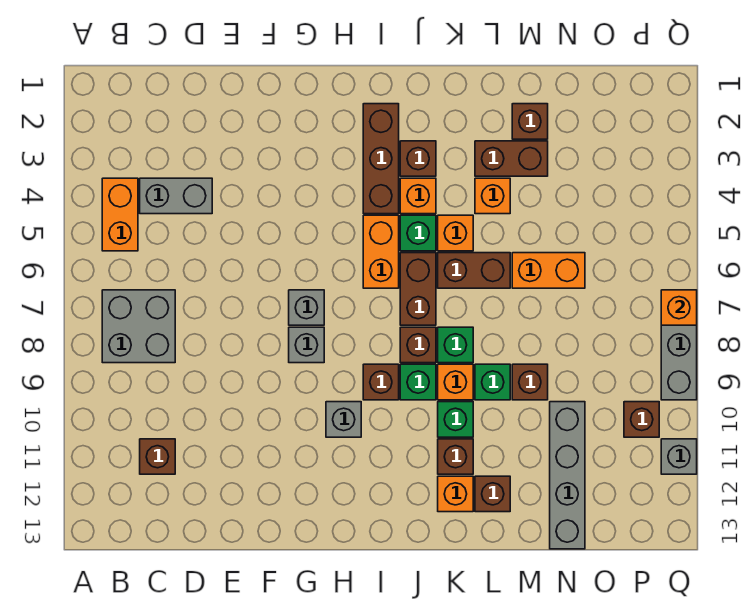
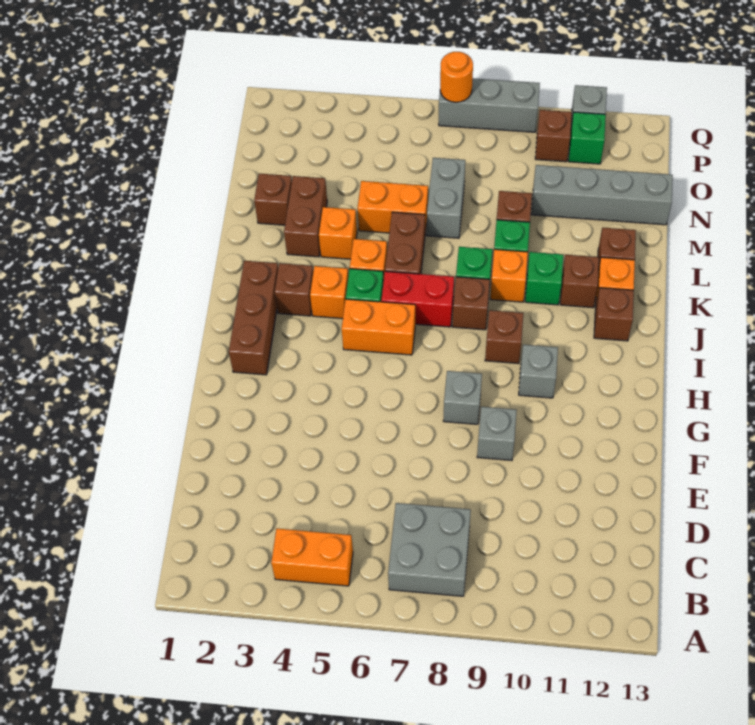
grey brick C4:D4 level 1 -> grey brick M7:N7 level 1
brown brick C11 level 1 -> brown brick J12 level 1
grey brick G7 level 1 -> grey brick F9 level 1
brown brick I2:I4 level 1 -> brown brick H2:J2 level 1
brown brick J6:J7 level 1 -> red brick J6:J7 level 1
green brick J9 level 1 -> green brick P11 level 1
orange brick M6:N6 level 1 -> orange brick M5:M6 level 1
orange brick Q7 level 2 -> orange round brick Q7 level 2

